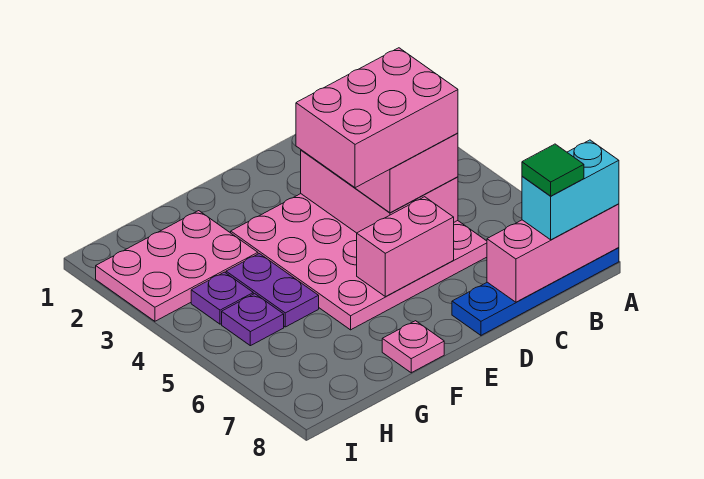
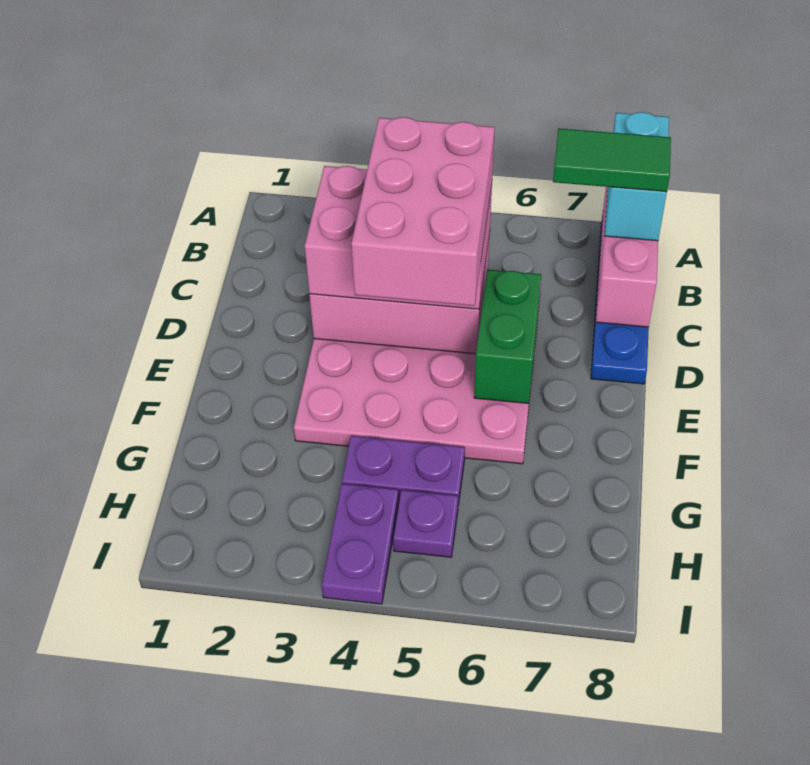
green tile B8 level 4 -> green tile B7:B8 level 4
pink brick D6:E6 level 2 -> green brick D6:E6 level 2
pink plate F8 level 1 -> none
pink plate G2:I3 level 1 -> none
purple plate H4 level 1 -> purple plate H4:I4 level 1

